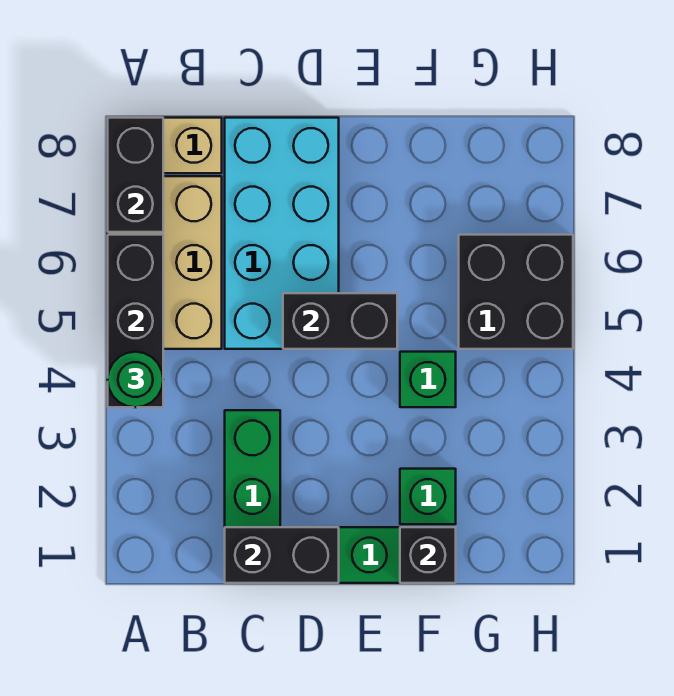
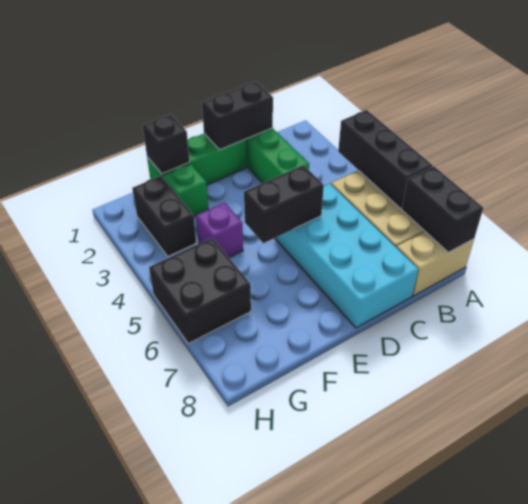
green round brick A4 level 3 -> none
green brick F4 level 1 -> purple brick F4 level 1
none -> black brick G2:G3 level 1

